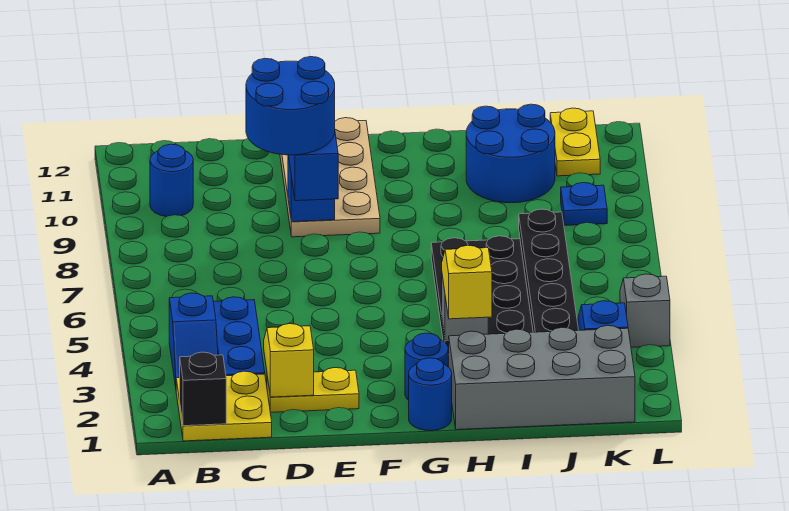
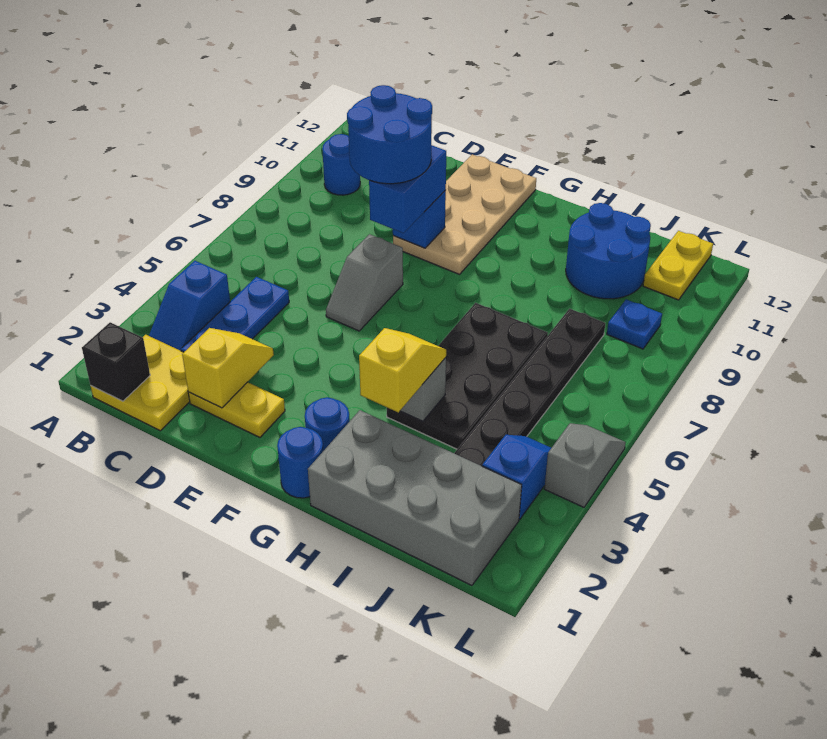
none -> grey slope E6:E7 level 1 top 7

